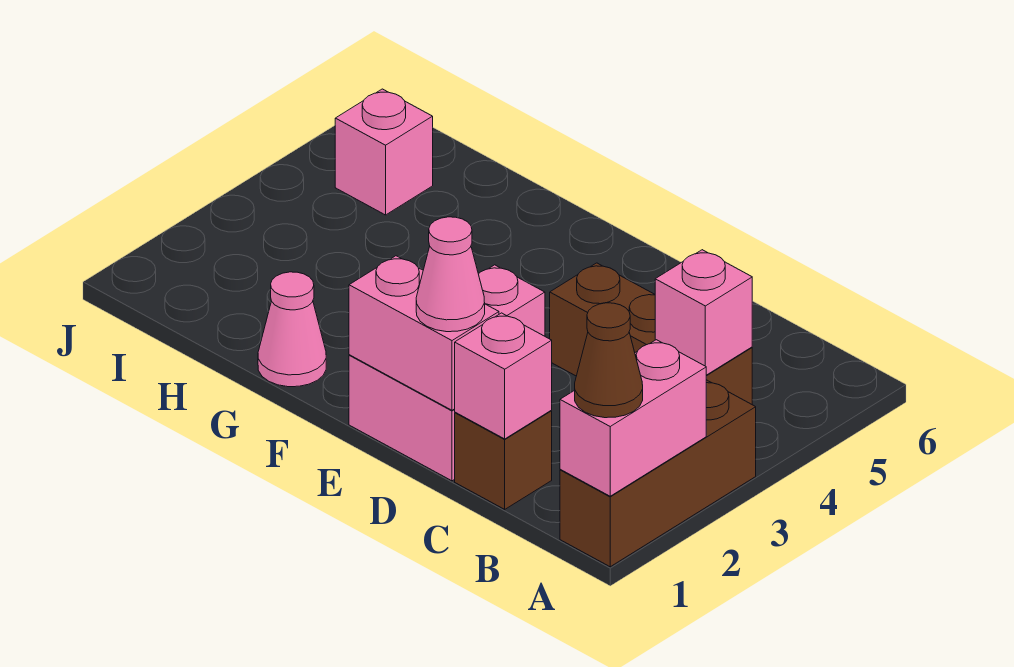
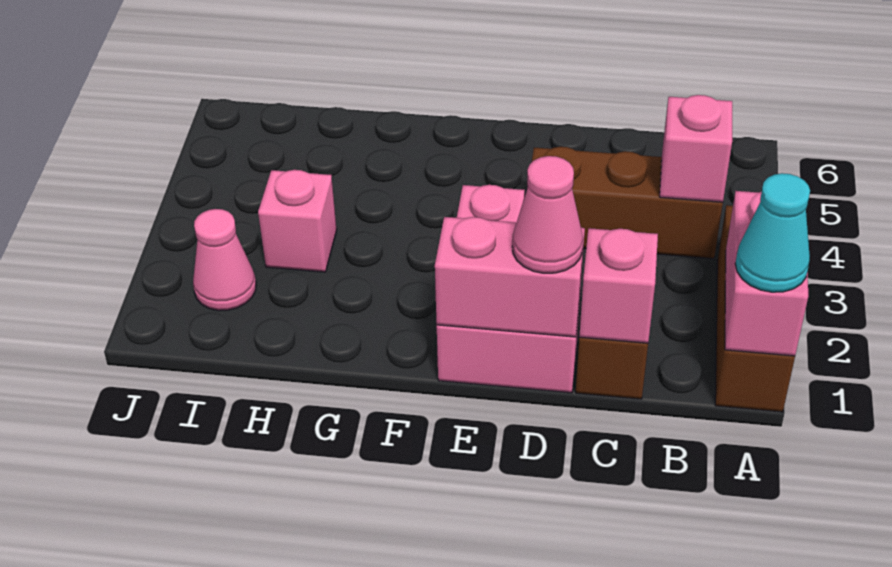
brown cone A1 level 3 -> cyan cone A1 level 3
pink cone G1 level 1 -> pink cone I2 level 1
pink brick I5 level 1 -> pink brick H3 level 1

